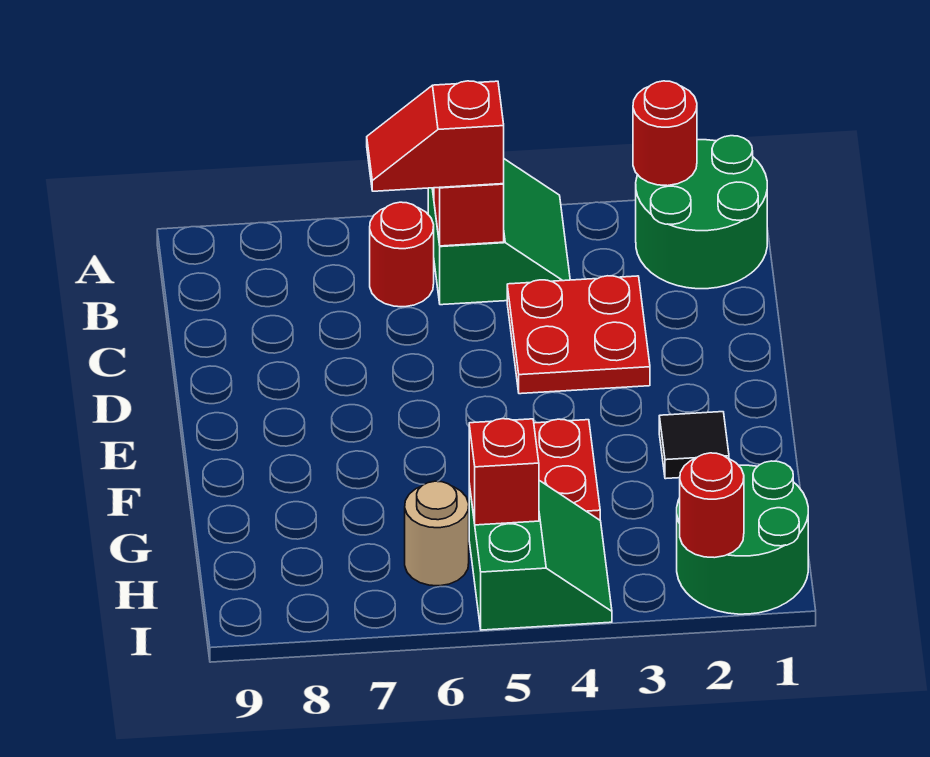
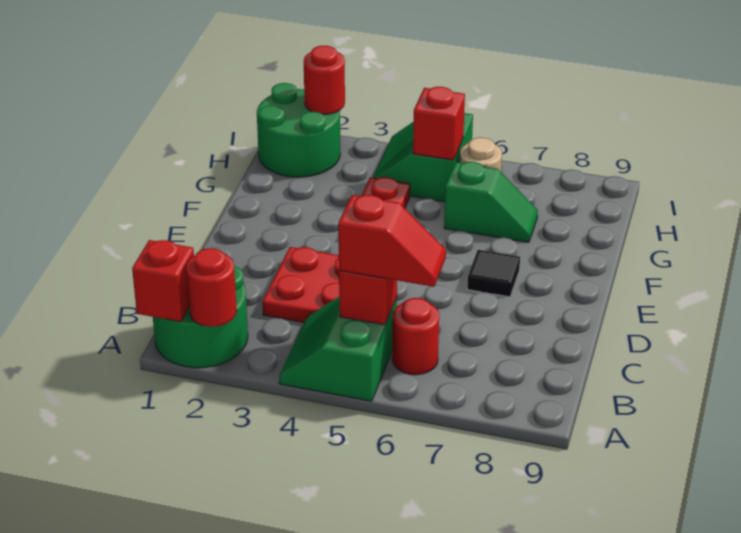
none -> red brick A1 level 2
black tile F2 level 1 -> black tile E7 level 1
none -> green slope G6:G7 level 1 top 6

